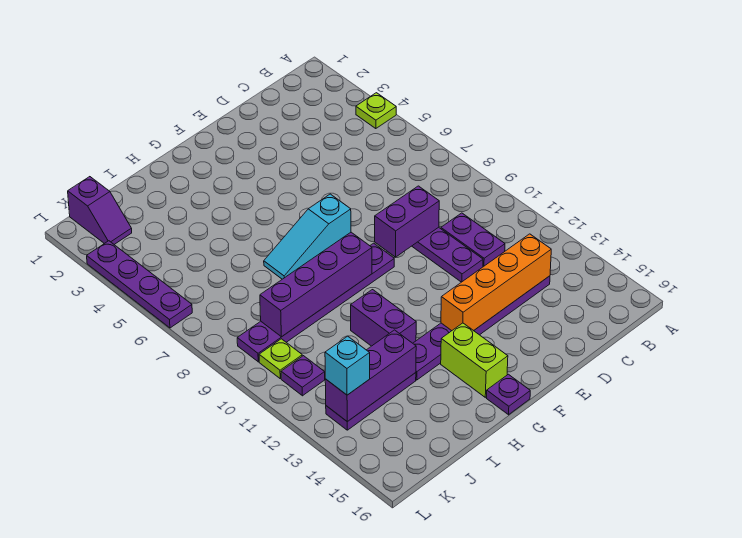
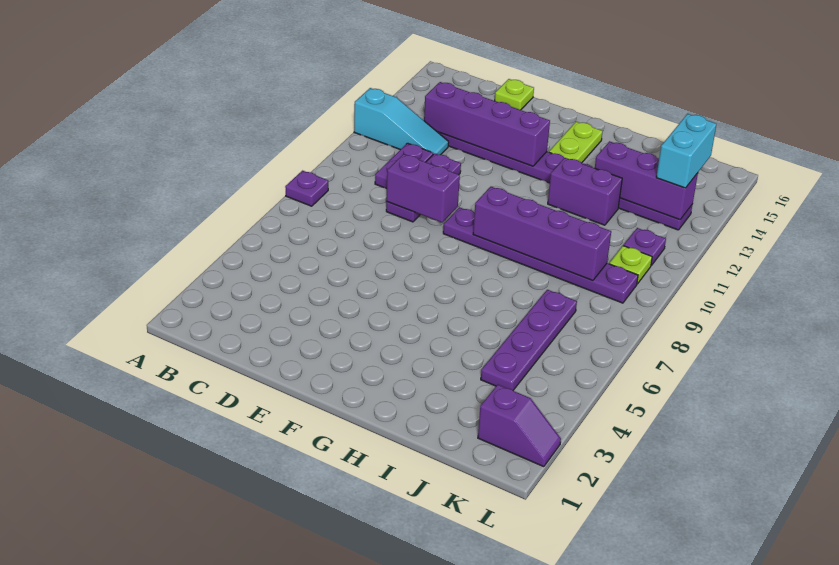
lime plate A4 level 1 -> lime plate D16 level 1
orange brick C13:F13 level 2 -> purple brick C13:F13 level 2
cyan slope F7:H7 level 1 top F -> cyan slope A12:C12 level 1 top A
lime brick G14:G15 level 1 -> lime plate G14:G15 level 1
purple plate G16 level 1 -> purple plate A8 level 1
purple brick H11:H12 level 1 -> purple brick H12:I12 level 1
purple slope K1:K2 level 1 top 1 -> purple slope K2:L2 level 1 top K
cyan brick K13 level 3 -> cyan brick K13:K14 level 3
purple plate L3:L6 level 1 -> purple plate J4:J7 level 1

